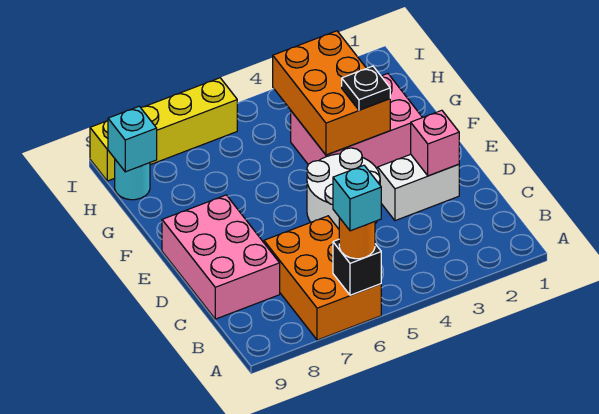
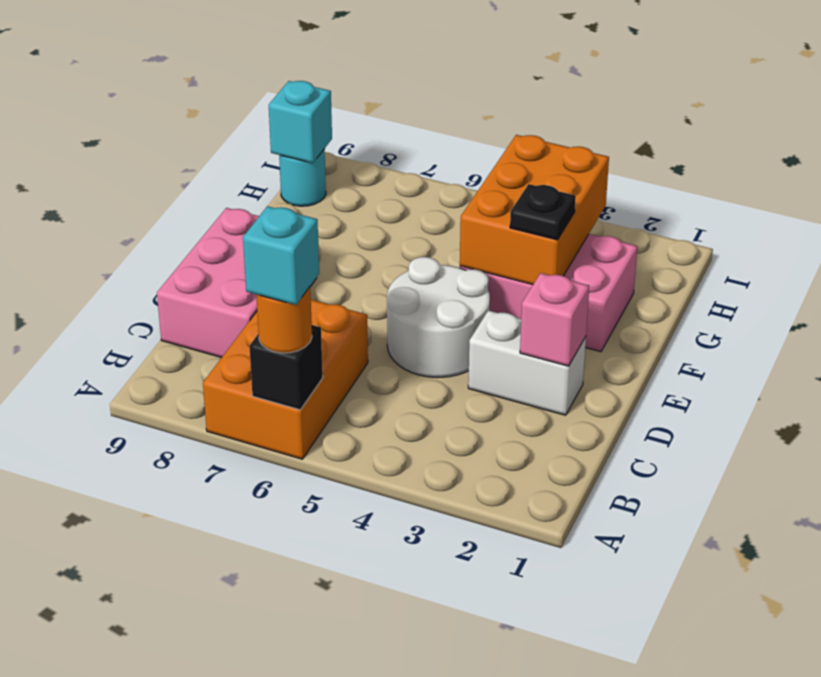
yellow brick I6:I9 level 1 -> none

